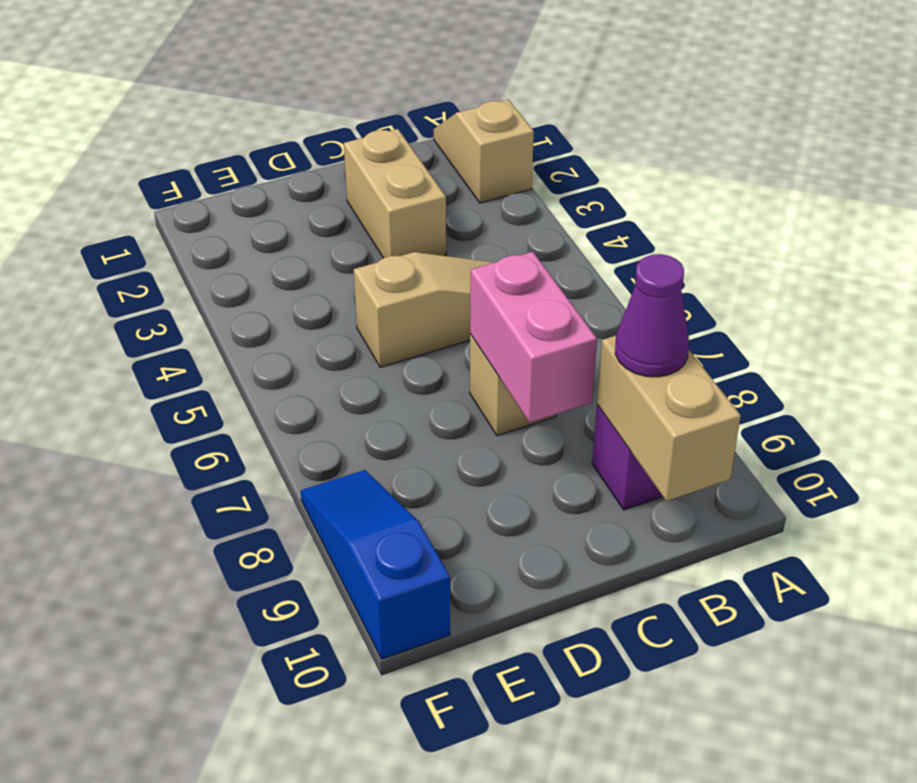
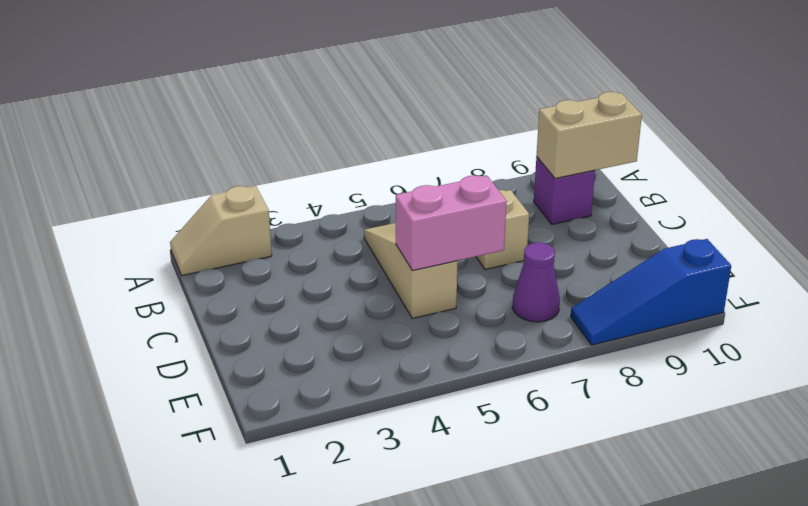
purple cone B9 level 3 -> purple cone E7 level 1
tan brick C2:C3 level 1 -> none
pink brick C7:C8 level 2 -> pink brick D5:D6 level 2

